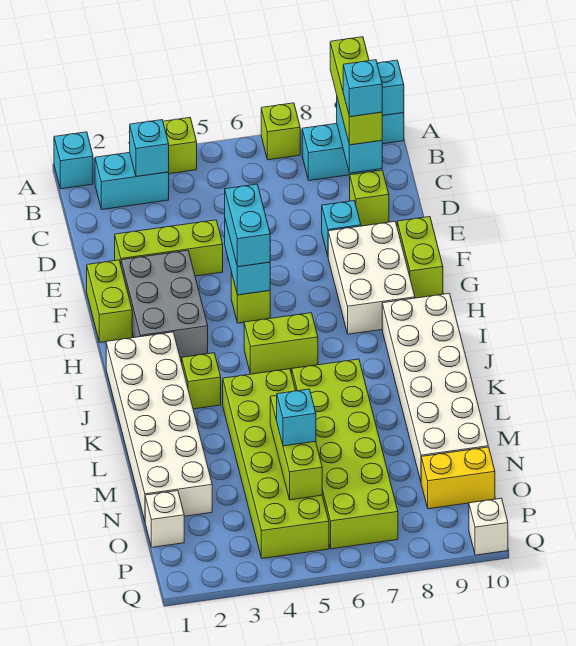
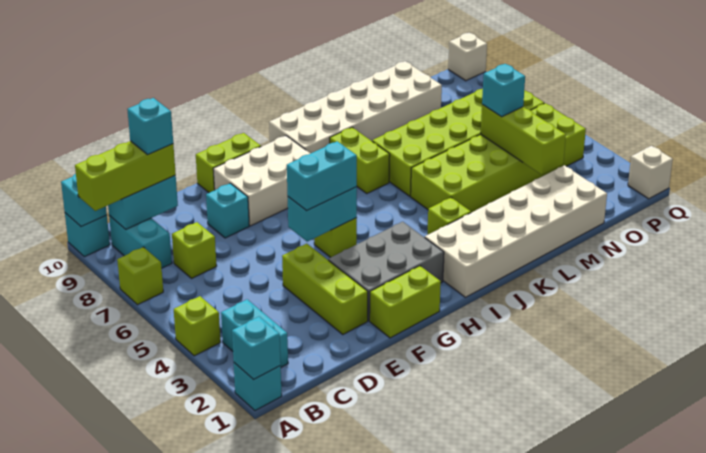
cyan brick B3 level 2 -> cyan brick A1 level 2
lime brick D9 level 1 -> lime brick C7 level 1
lime brick I5:I6 level 1 -> lime brick J7:J8 level 1
lime brick M5:O5 level 2 -> lime brick N3:N5 level 2
white brick O1 level 1 -> white brick Q1 level 1
yellow brick O9:O10 level 1 -> none

